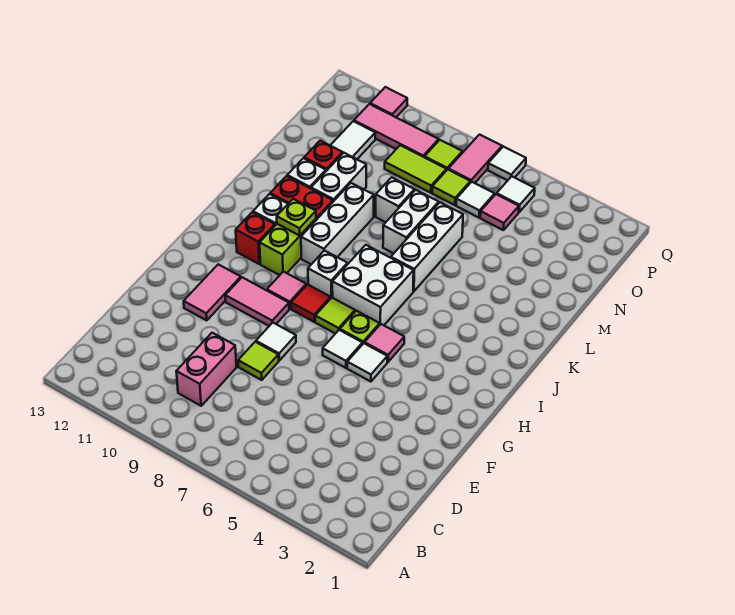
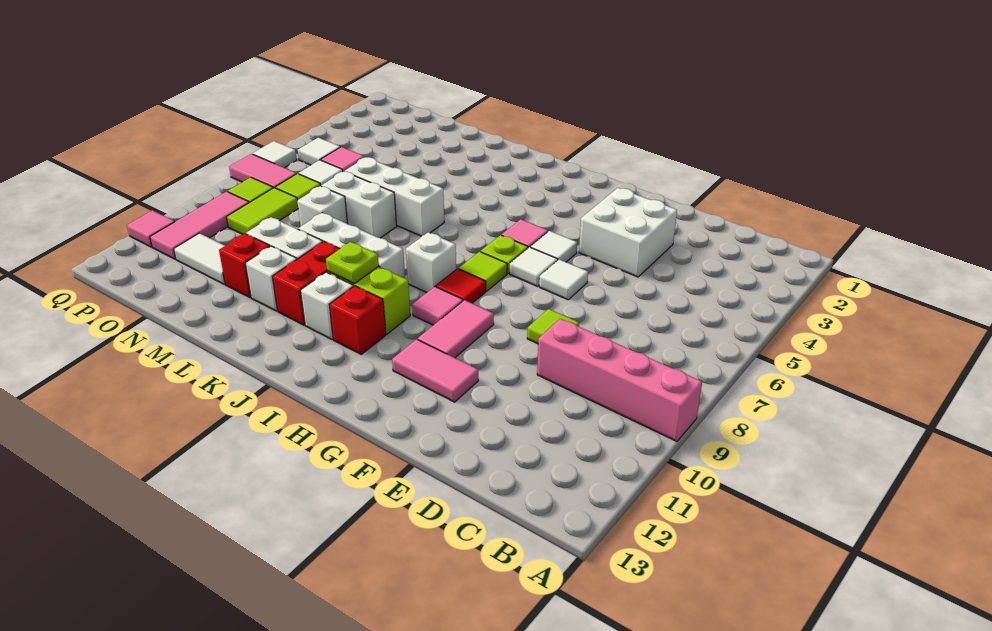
pink brick C9:D9 level 1 -> pink brick A9:D9 level 1
white tile F8 level 1 -> white tile F6 level 1
white brick I6:J7 level 1 -> white brick E3:F4 level 1

